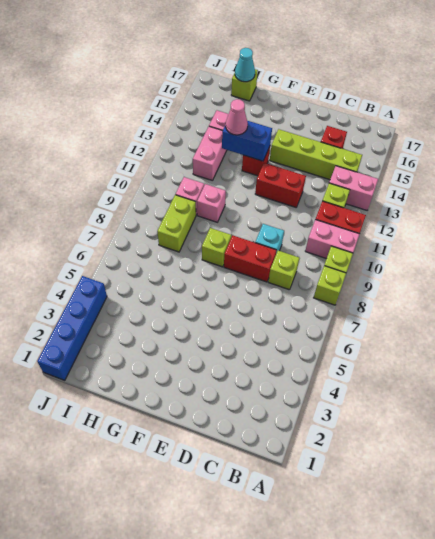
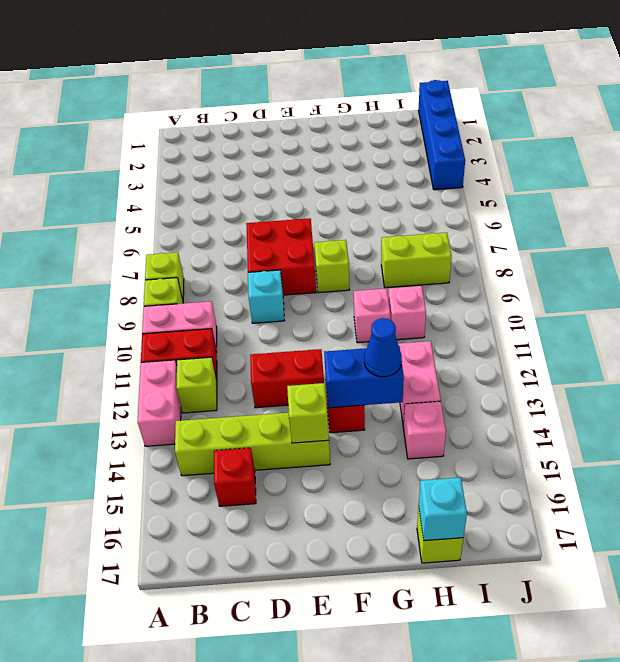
pink brick A13:B13 level 1 -> pink brick A12:A13 level 1
lime brick C8 level 1 -> lime brick E14 level 2
red brick D8:E8 level 1 -> red brick D7:E8 level 1
pink cone G13 level 3 -> blue cone G13 level 3
lime brick H8:H9 level 1 -> lime brick H8:I8 level 1
cyan cone H17 level 2 -> cyan brick H17 level 2

